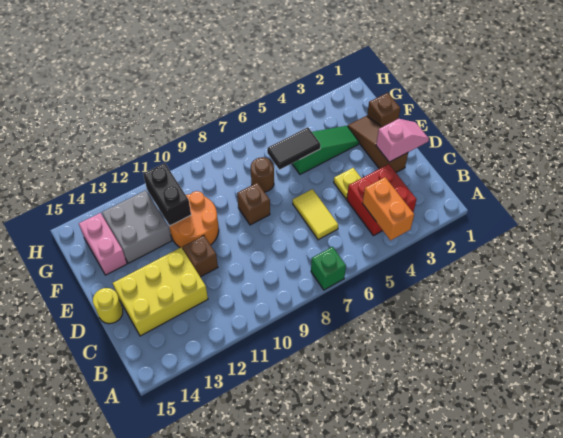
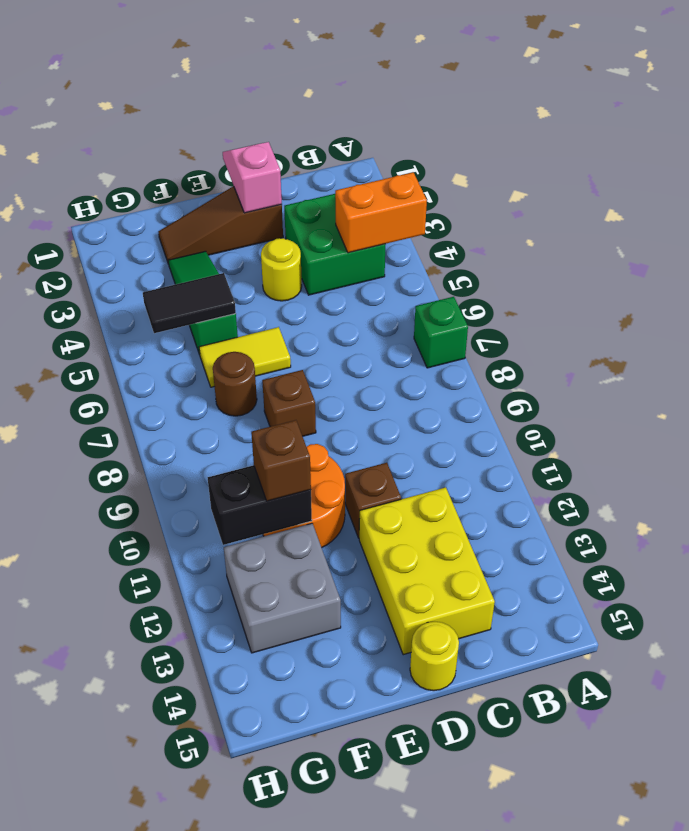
red brick B3:C4 level 1 -> green brick B3:C4 level 1
yellow tile C6:D6 level 1 -> yellow tile E6:F6 level 1
yellow plate D4 level 1 -> yellow round brick D4 level 1
brown brick F1 level 1 -> brown brick F11 level 3
black tile F5:F6 level 2 -> black tile F5:G5 level 2
pink brick F14:G14 level 1 -> none

